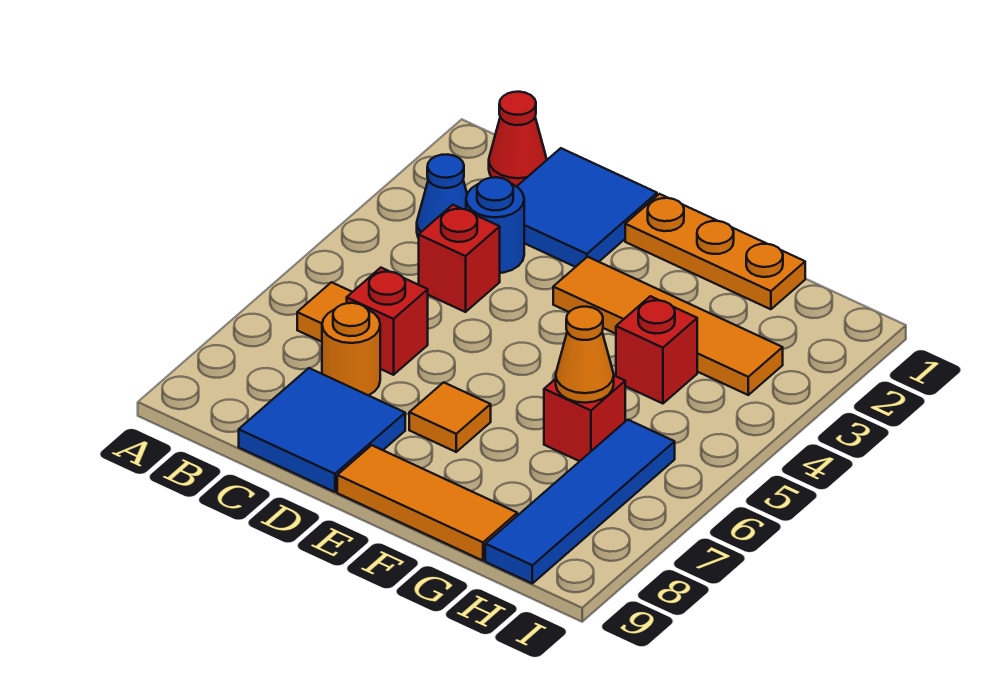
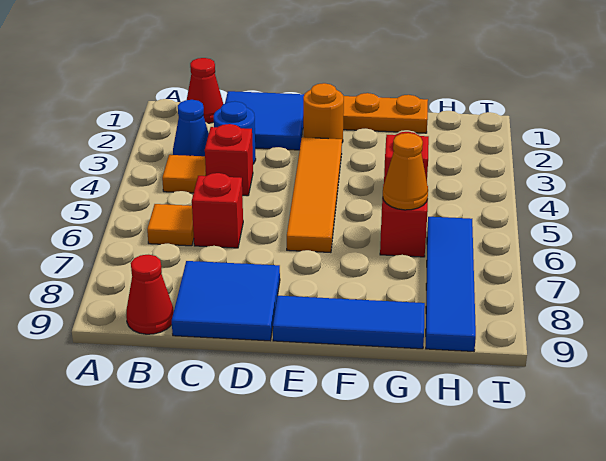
none -> red cone B9 level 1
orange round brick C7 level 1 -> orange round brick E2 level 1
orange tile E3:H3 level 1 -> orange tile E3:E6 level 1
orange tile E7 level 1 -> orange tile B4 level 1
orange tile E9:G9 level 1 -> blue tile E9:G9 level 1

